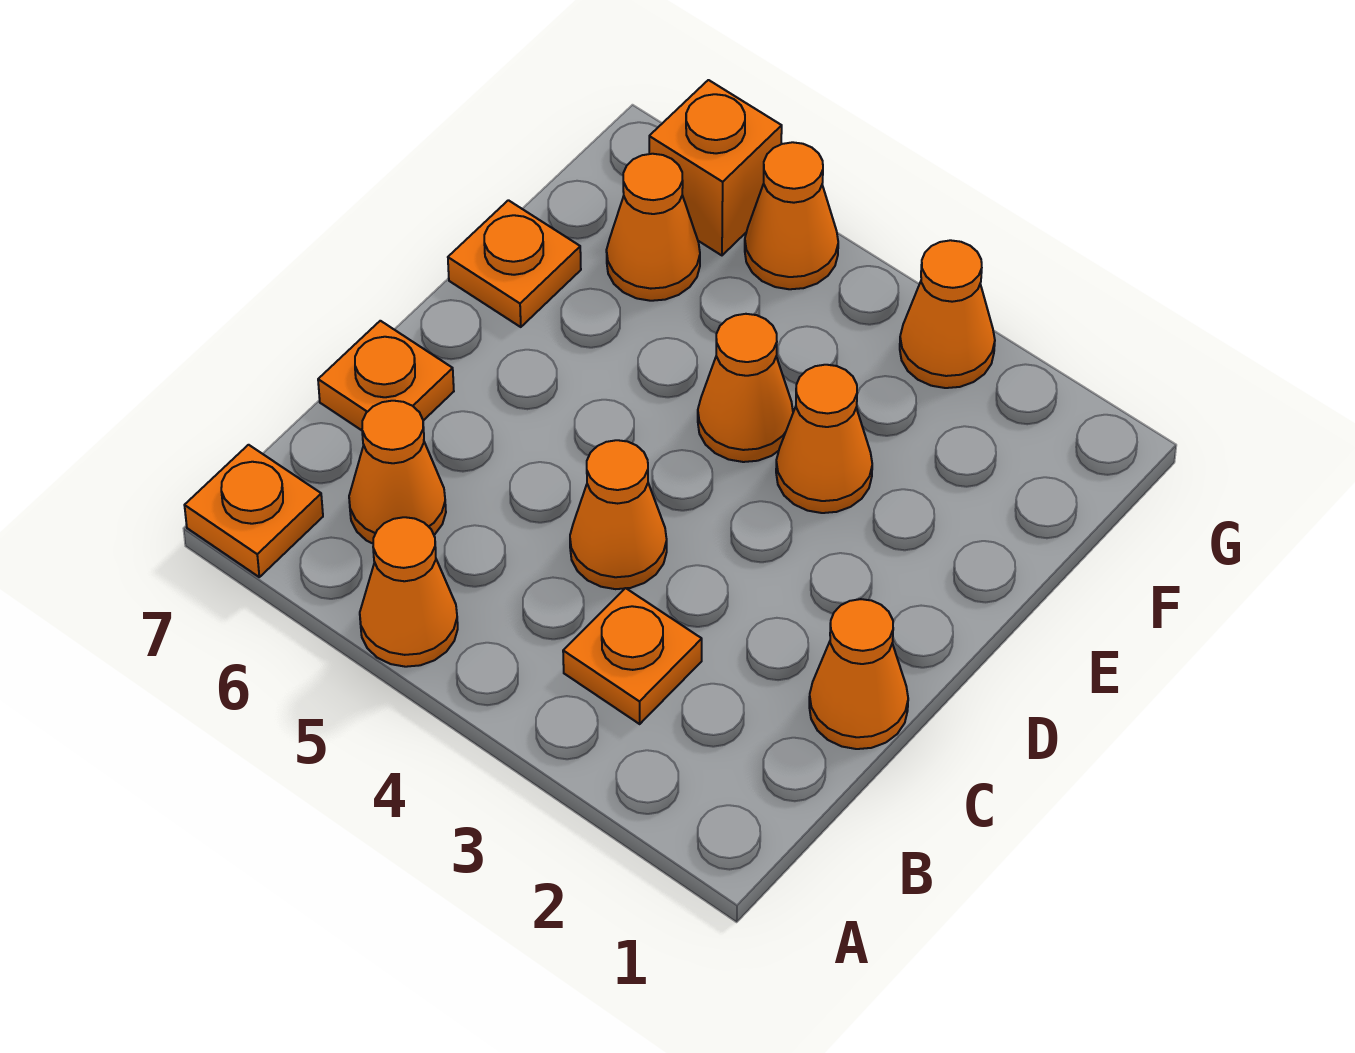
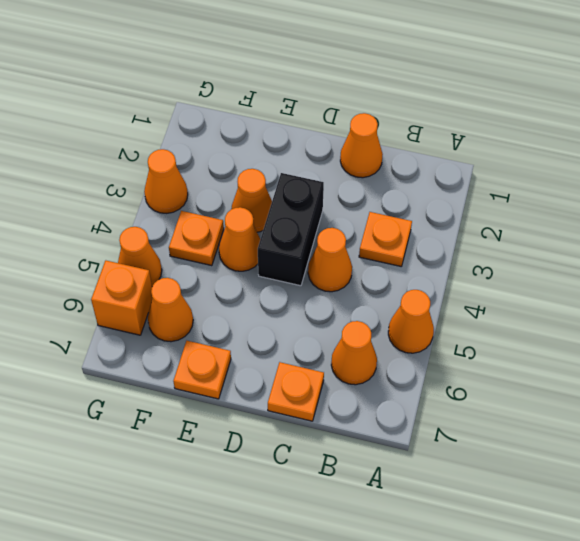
orange plate A7 level 1 -> orange plate F4 level 1
none -> black brick D3:D4 level 1

